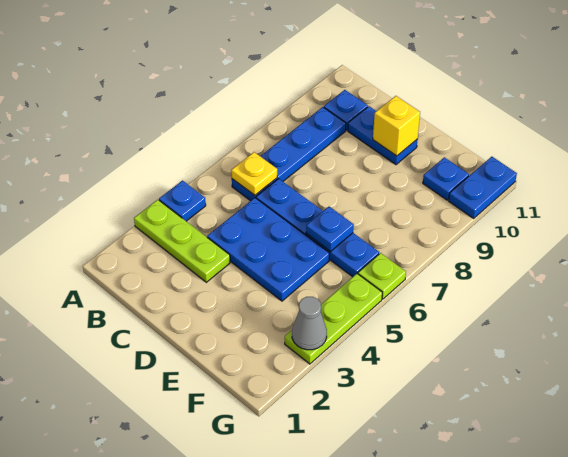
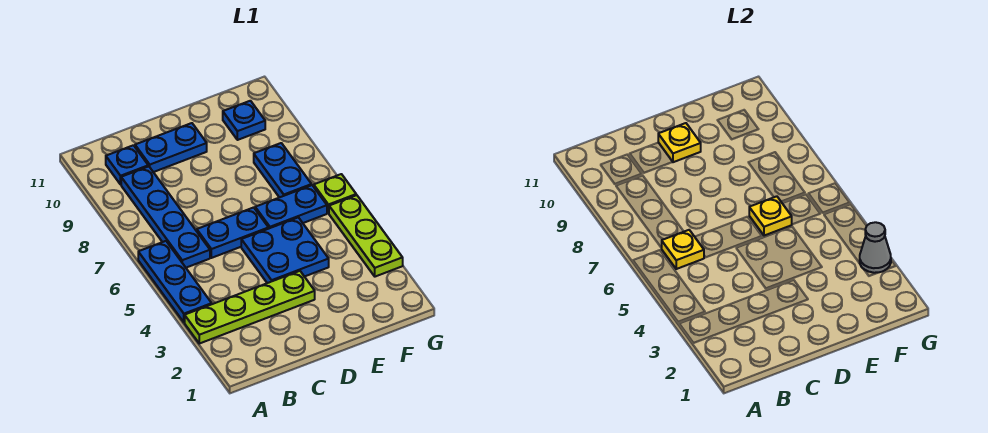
lime plate A3:C3 level 1 -> lime plate A3:D3 level 1
blue plate A4 level 1 -> blue plate A4:A6 level 1
blue plate C4:E5 level 1 -> blue plate D4:E5 level 1
yellow brick D10 level 2 -> yellow plate D10 level 2
blue plate E6 level 2 -> yellow plate E6 level 2
blue plate G10:G11 level 1 -> blue plate F7:F8 level 1

